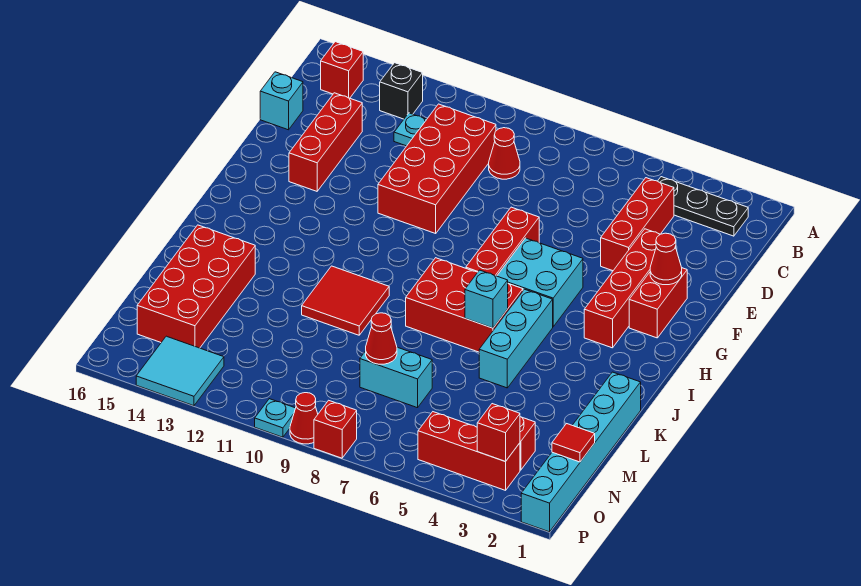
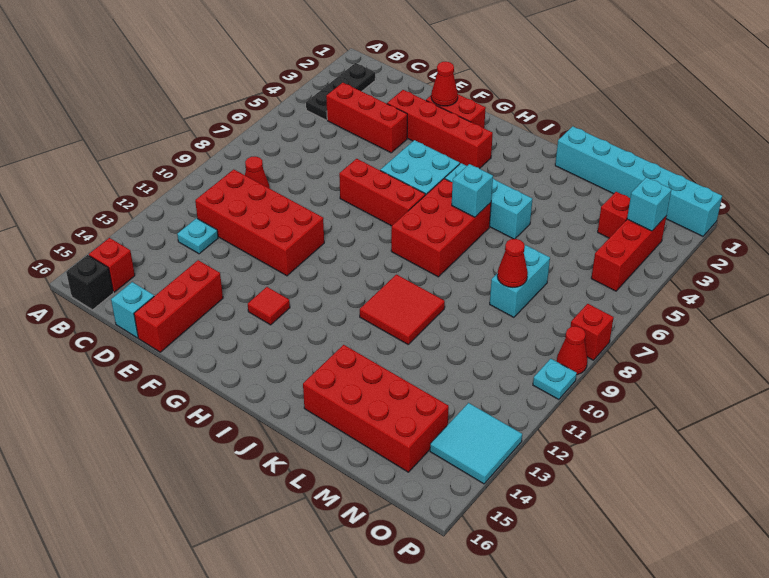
black brick B13 level 1 -> black brick B16 level 1
red brick D14:F14 level 1 -> red brick E14:E16 level 1
red tile N1 level 2 -> red tile G13 level 1
red brick O3 level 2 -> cyan brick O3 level 2

